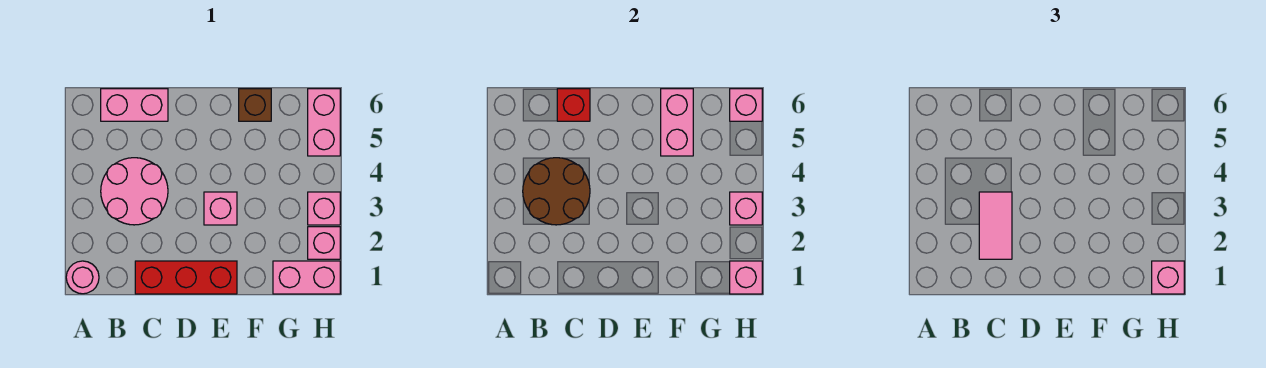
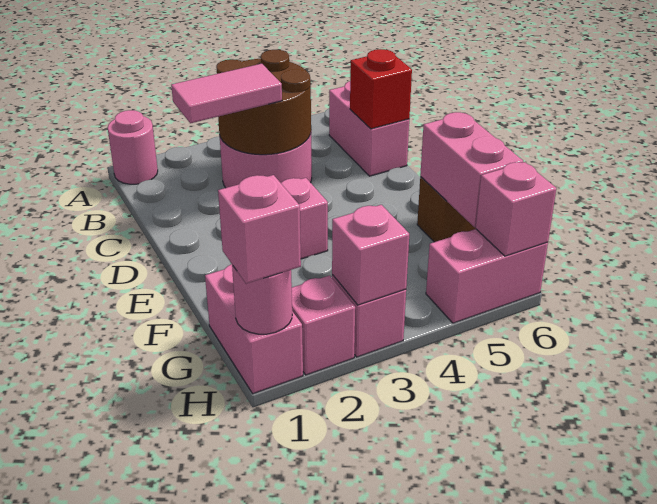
red brick C1:E1 level 1 -> none
pink brick F5:F6 level 2 -> pink brick F6:G6 level 2
pink brick H1 level 2 -> pink round brick H1 level 2

